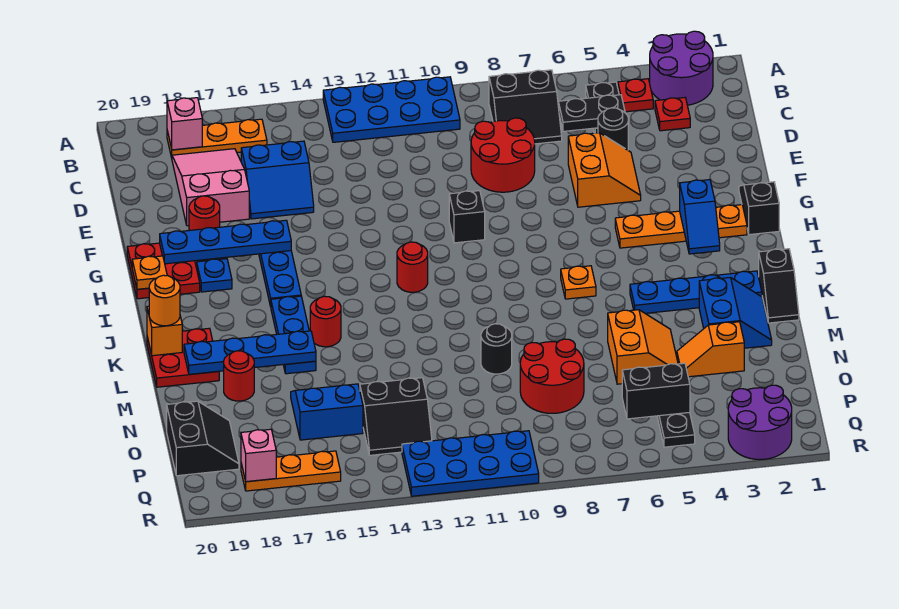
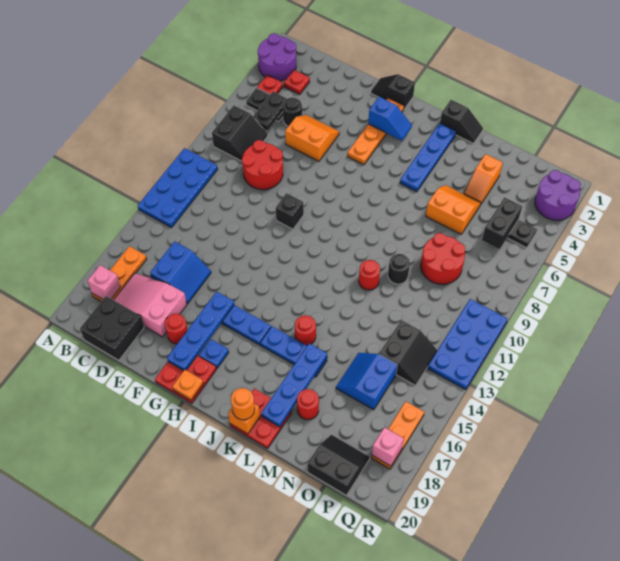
none -> black brick C19:D20 level 1
red round brick I12 level 1 -> red round brick L11 level 1
orange plate J7 level 1 -> none
blue slope L2:M3 level 1 top 3 -> none

